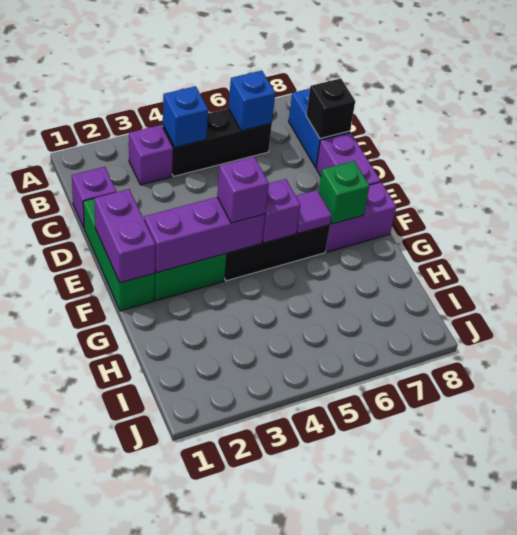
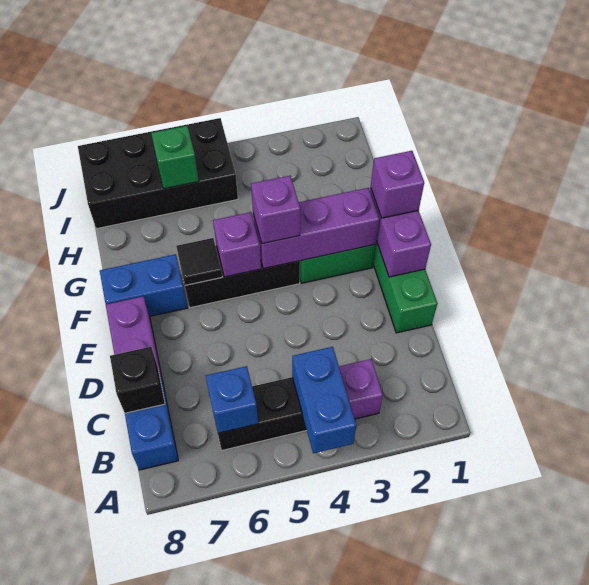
blue brick B4 level 2 -> blue brick A4:B4 level 2
purple brick C1 level 1 -> purple brick F1 level 3
purple tile F6 level 2 -> black tile F6 level 2
purple brick F7:F8 level 1 -> blue brick F7:F8 level 1
green brick F7 level 2 -> green brick I6 level 2
none -> black brick I5:J8 level 1

